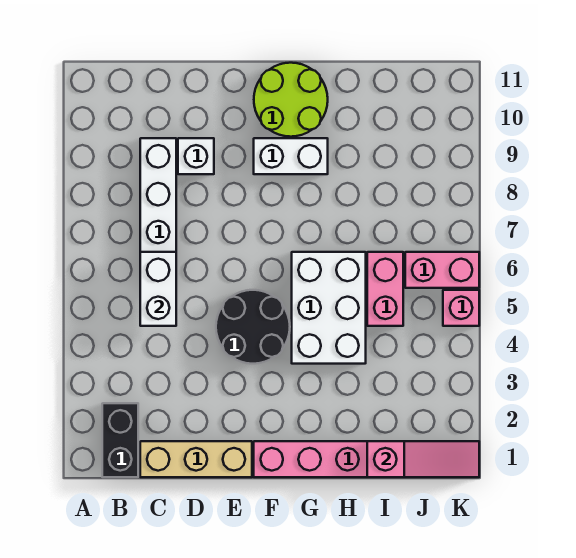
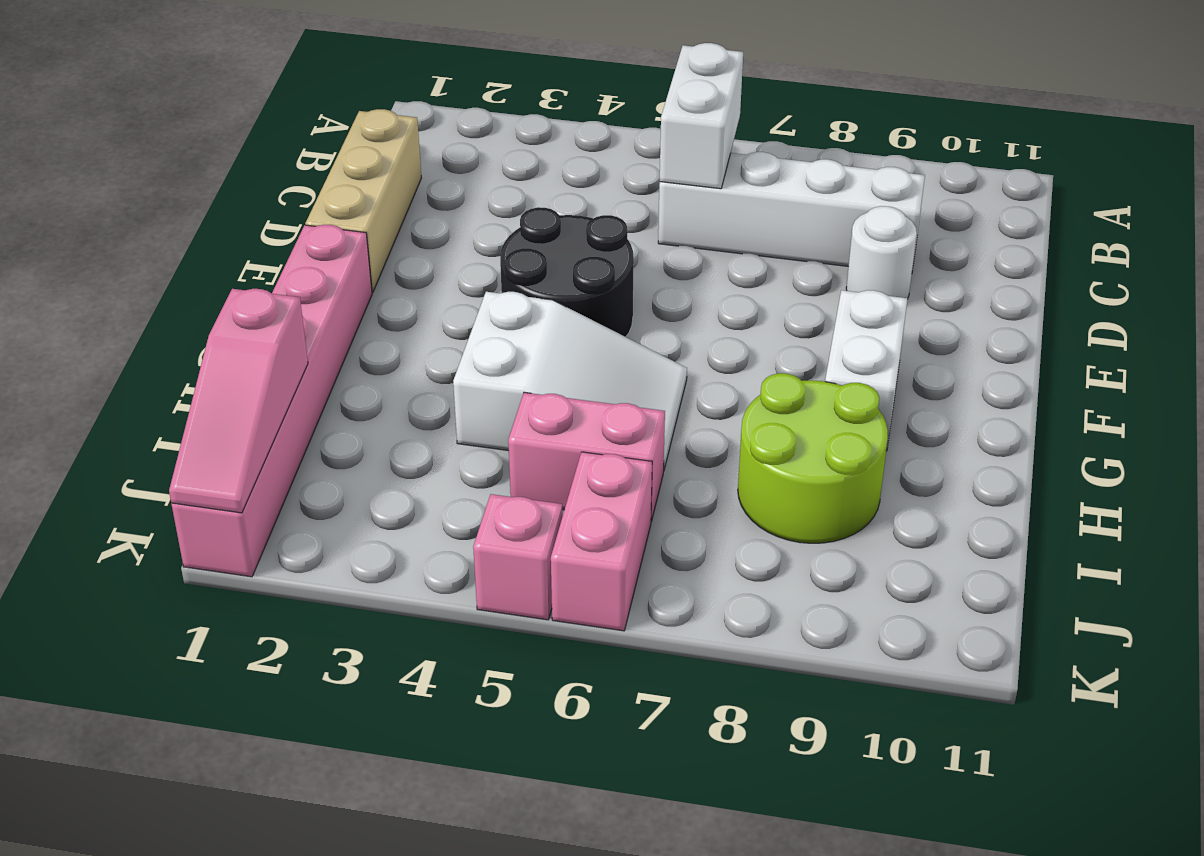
black brick B1:B2 level 1 -> none
white brick C5:C6 level 2 -> white brick B6:C6 level 2
white brick D9 level 1 -> white round brick D9 level 1
lime round brick F10:G11 level 1 -> lime round brick H8:I9 level 1
white brick G4:H6 level 1 -> white slope G4:H6 level 1 top 4

